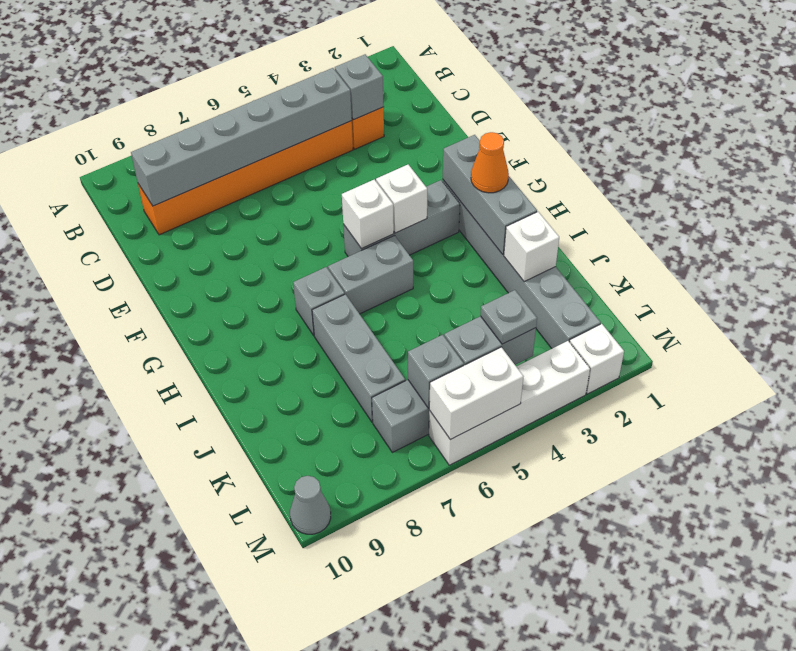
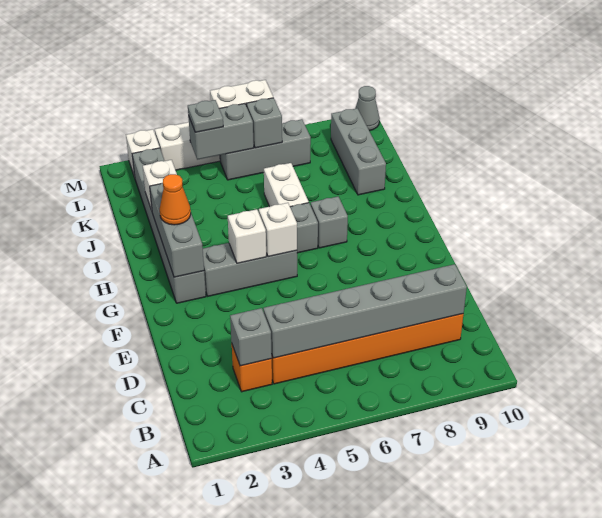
none -> white brick I6:J6 level 1
grey brick I7:K7 level 1 -> grey brick J9:L9 level 1

